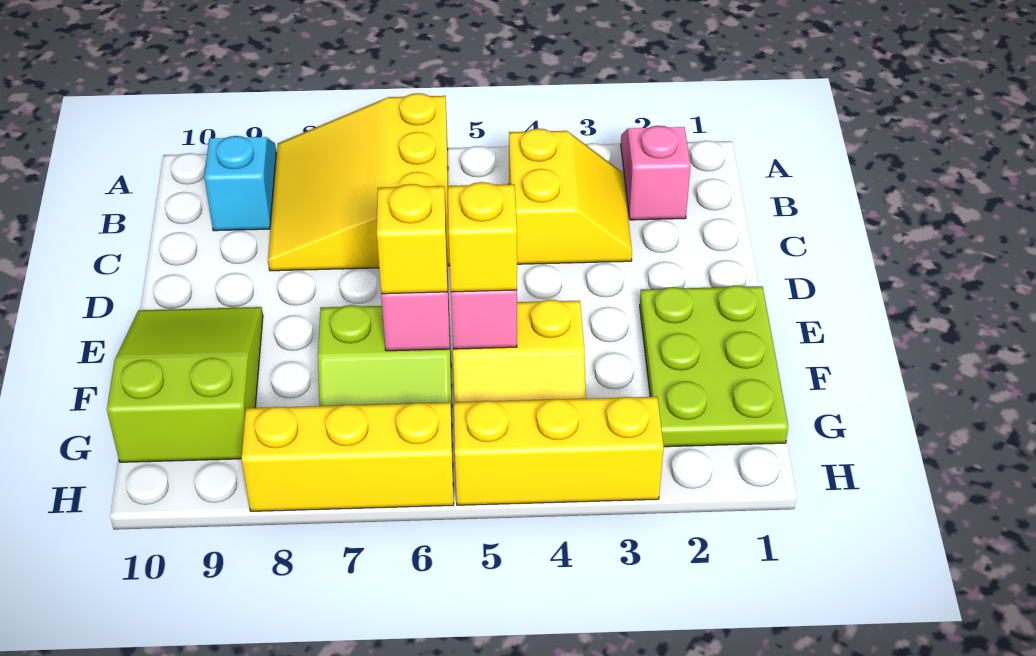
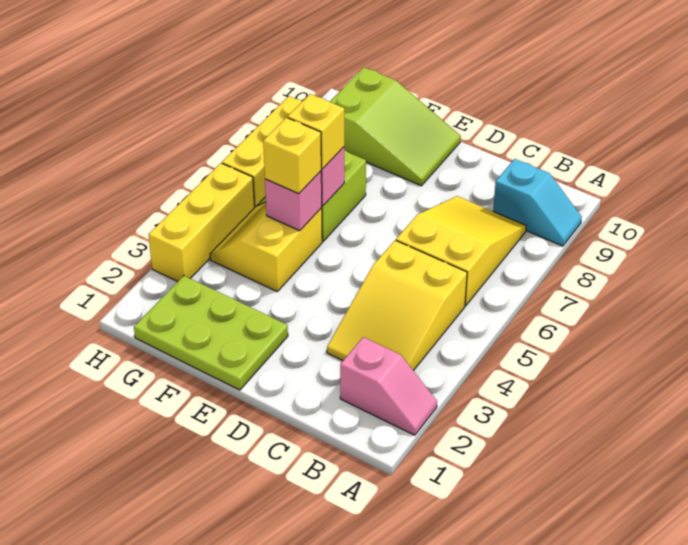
yellow slope A6:C8 level 1 top 6 -> yellow slope B6:C8 level 1 top 6
yellow slope B3:C4 level 1 top 4 -> yellow slope B3:C5 level 1 top 5

